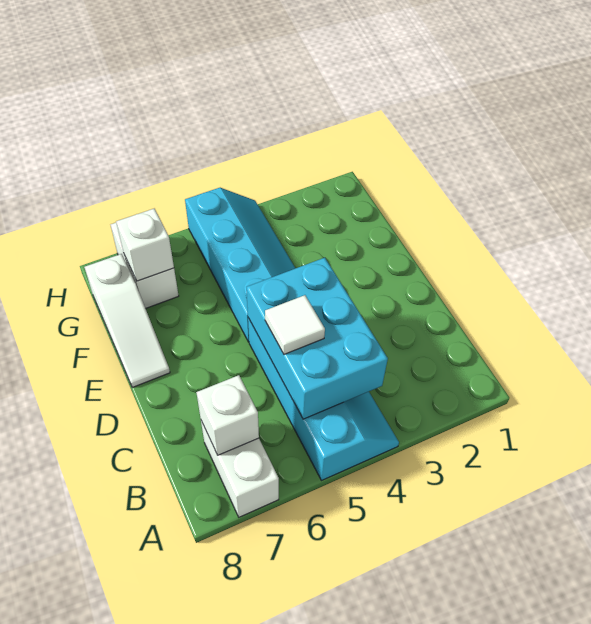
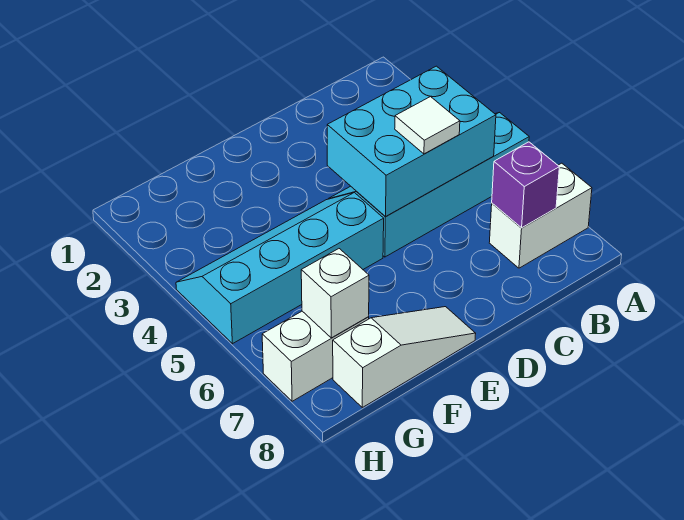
white brick B7 level 2 -> purple brick B7 level 2

